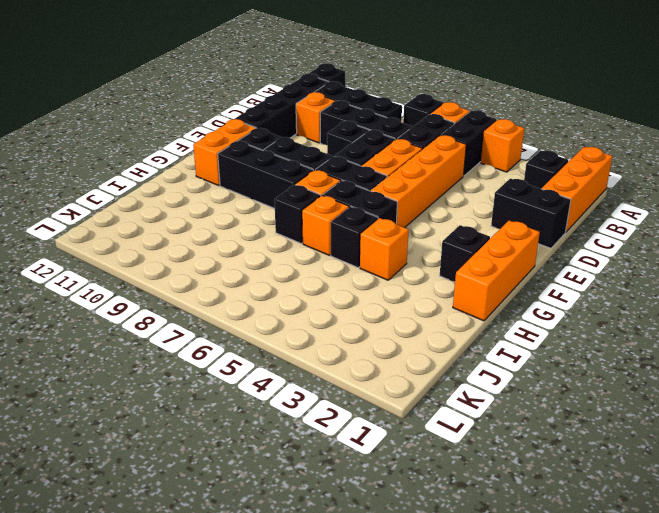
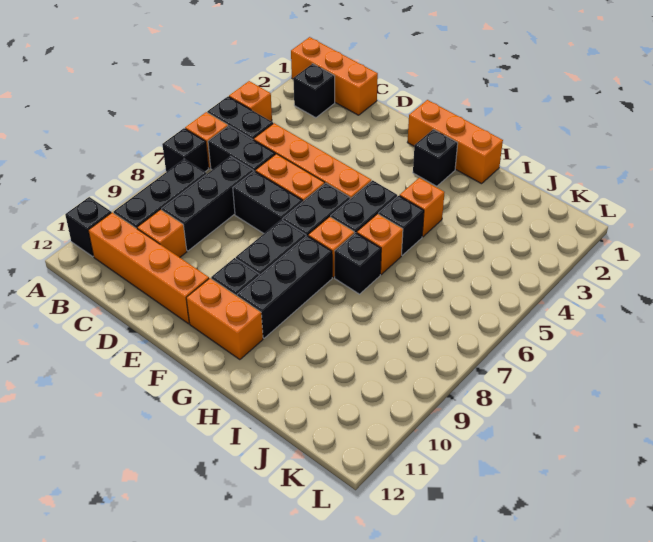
black brick B11:E11 level 1 -> orange brick B11:E11 level 1
black brick D1:D2 level 1 -> none
black brick D8 level 1 -> none

